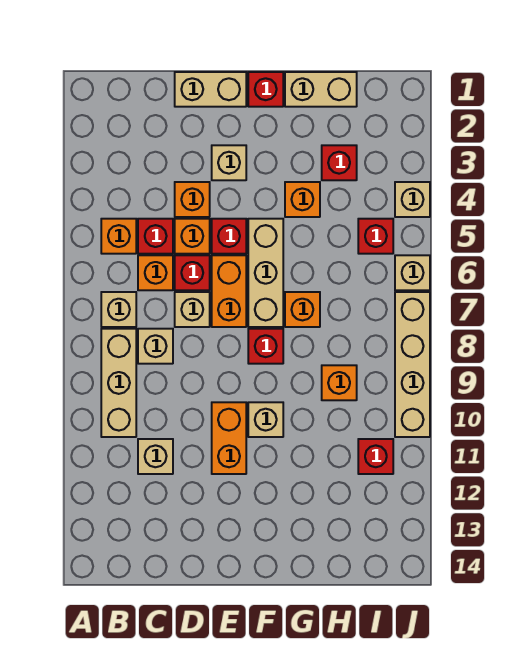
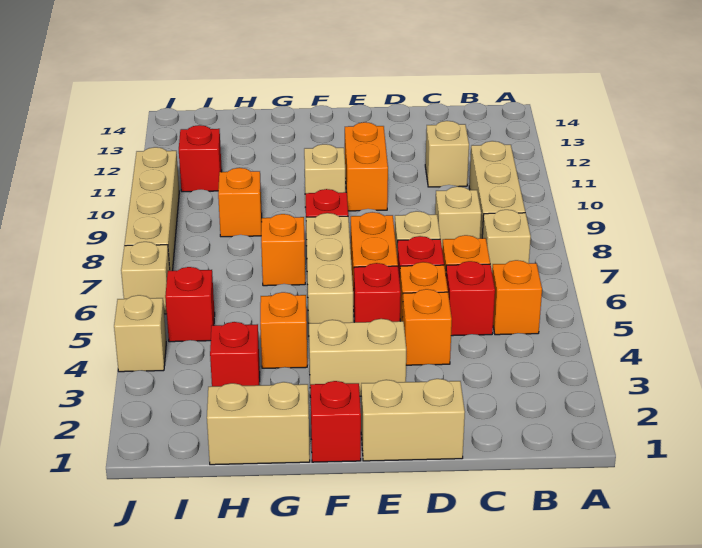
tan brick E3 level 1 -> tan brick E3:F3 level 1

